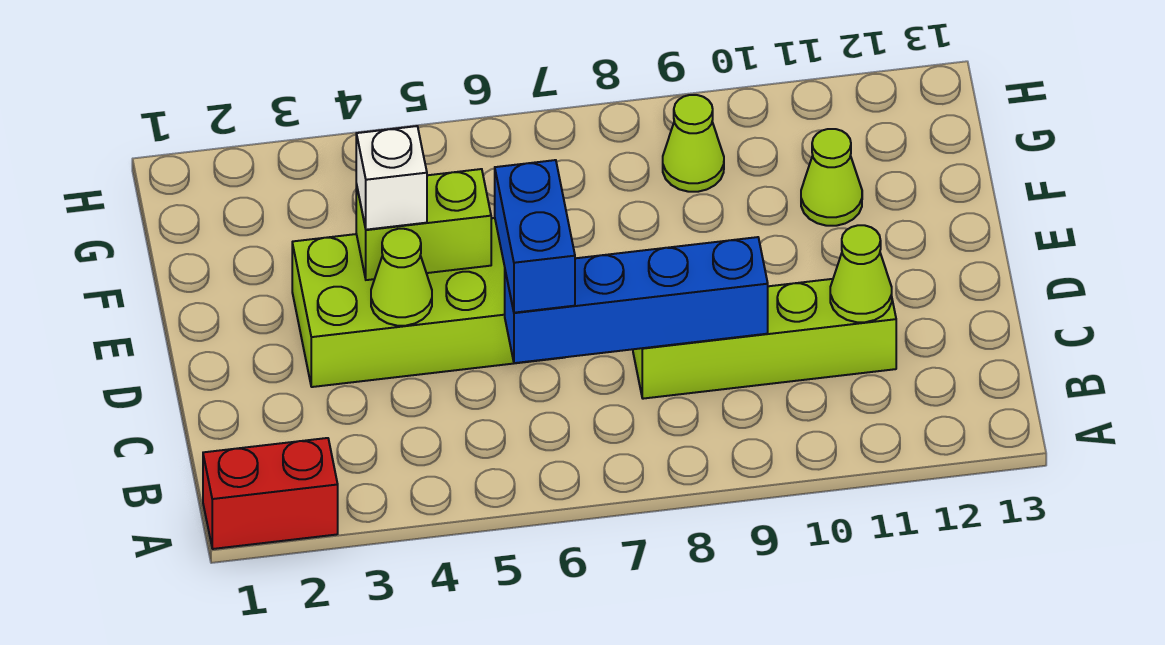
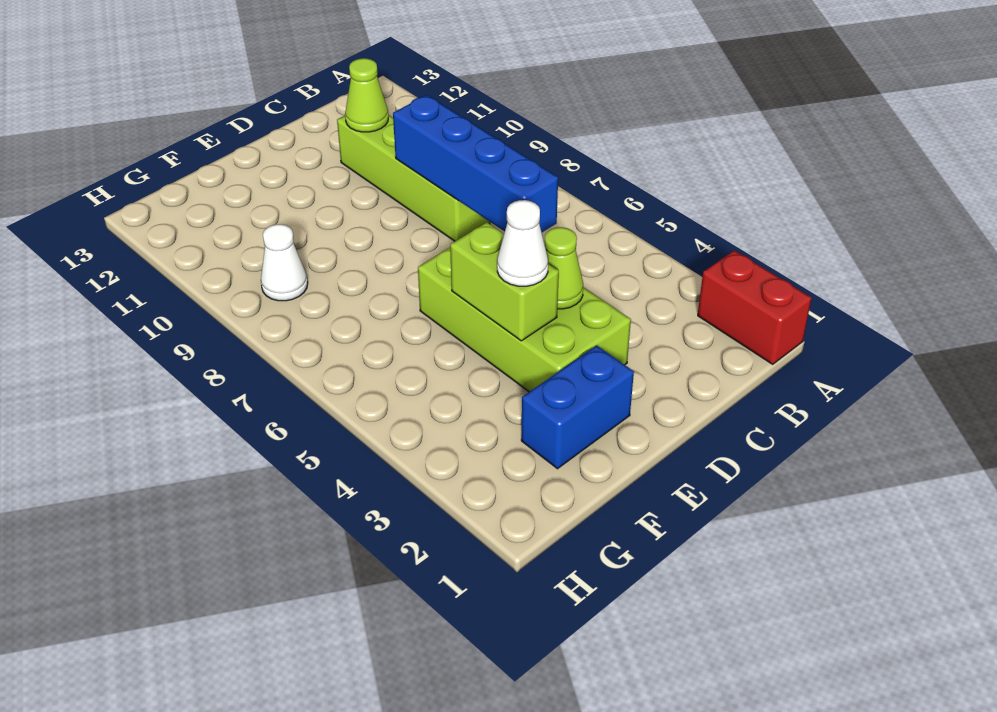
blue brick C6:D6 level 3 -> blue brick E2:F2 level 1
white brick E4 level 3 -> white cone E4 level 3
lime cone F11 level 1 -> none
lime cone G9 level 1 -> white cone G9 level 1

